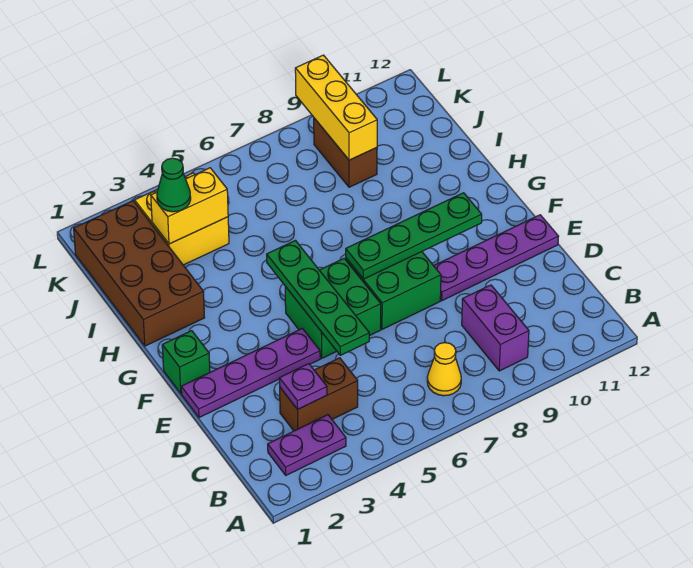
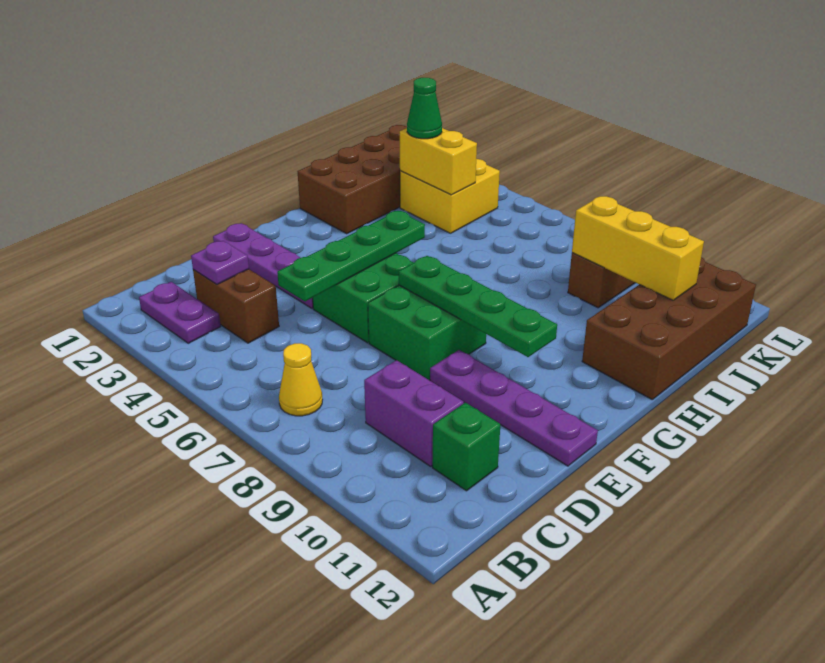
purple brick B9:C9 level 1 -> purple brick C9:C10 level 1
green brick F1 level 1 -> green brick C11 level 1
none -> brown brick H11:K12 level 1
yellow brick J9:L9 level 2 -> yellow brick J9:J11 level 2

